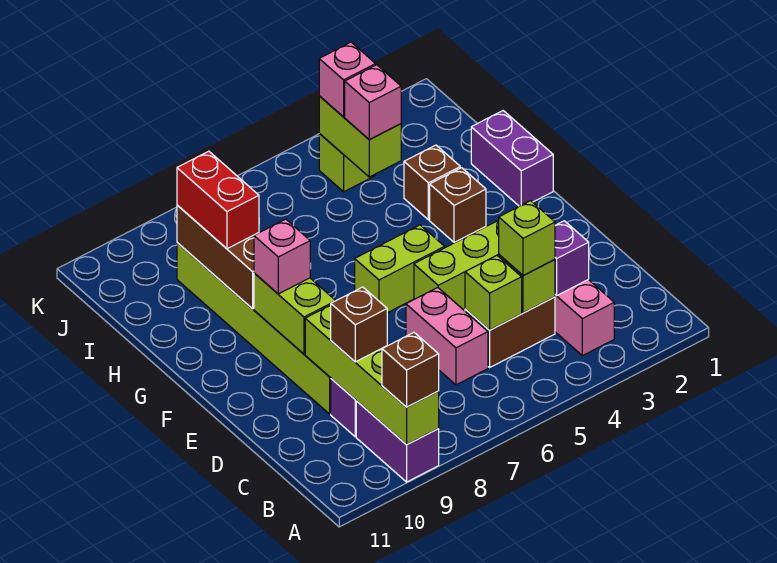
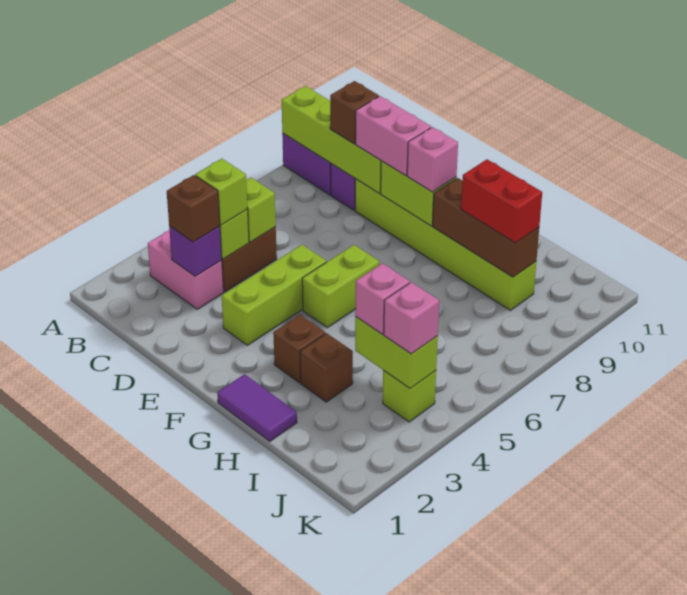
brown brick A9 level 3 -> brown brick C3 level 3
pink brick C6:D6 level 1 -> pink brick D9:E9 level 3
purple brick G1:H1 level 1 -> purple tile G1:H1 level 1

